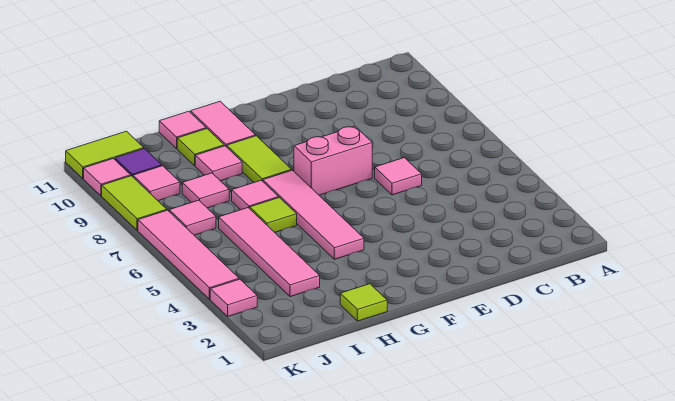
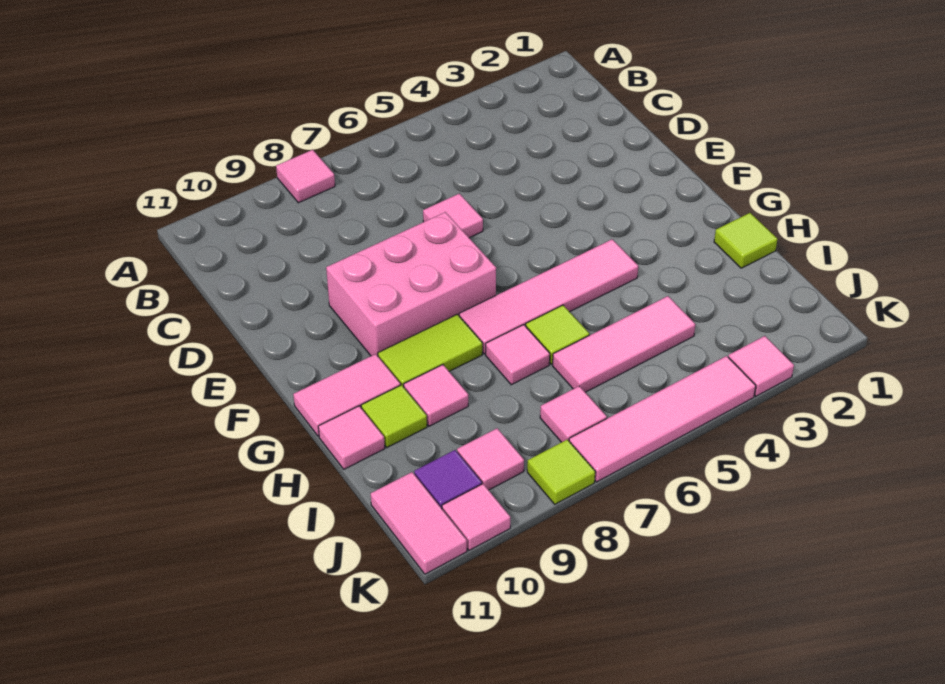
pink brick E7:F7 level 1 -> pink brick E7:F9 level 1
pink tile I3:I6 level 1 -> pink tile I4:I6 level 1
pink tile I8 level 1 -> pink tile A8 level 1
lime tile J11:K11 level 1 -> pink tile J11:K11 level 1
lime tile K8:K9 level 1 -> lime tile K8 level 1

